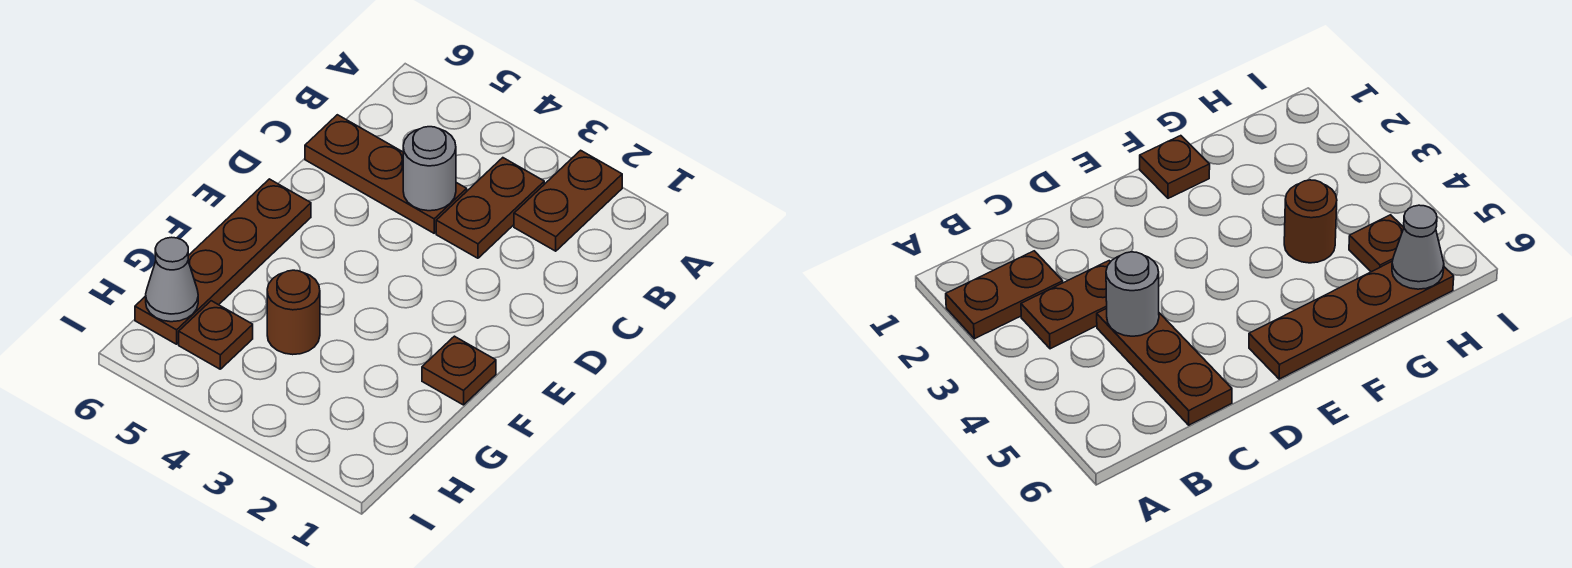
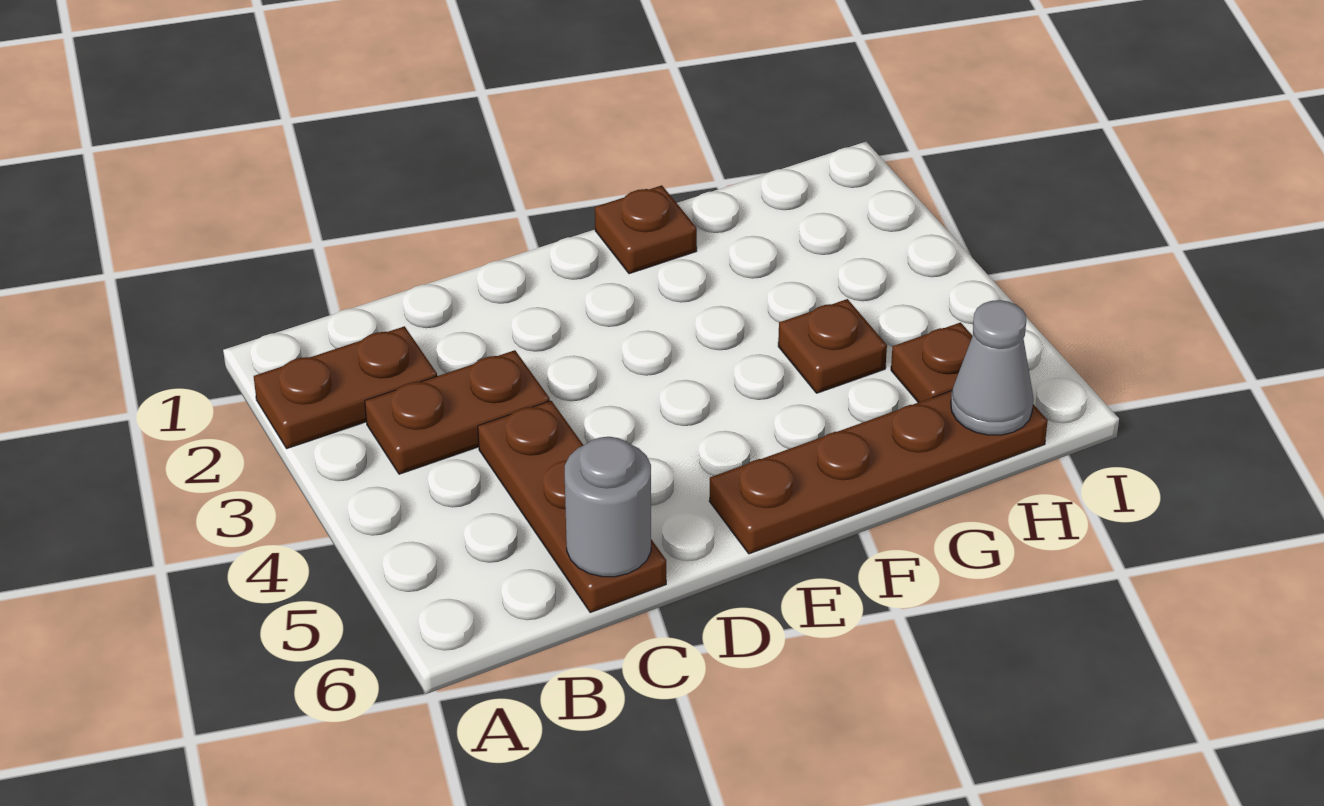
grey round brick C4 level 2 -> grey round brick C6 level 2
brown round brick G4 level 1 -> brown plate G4 level 1

